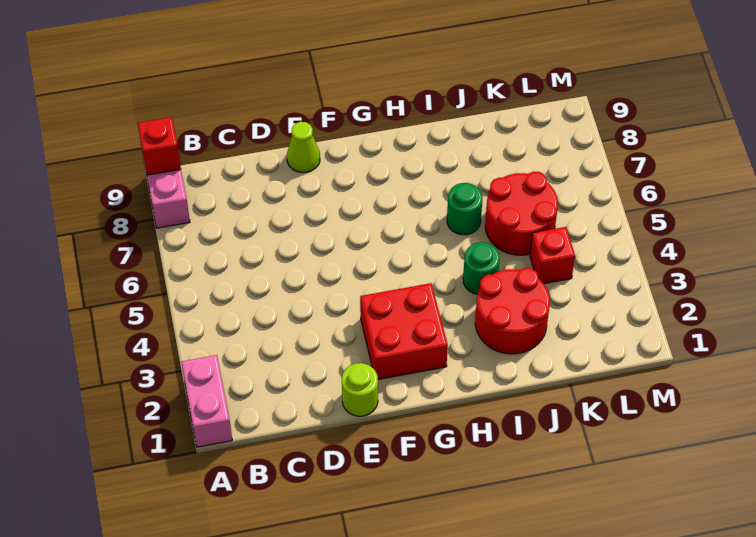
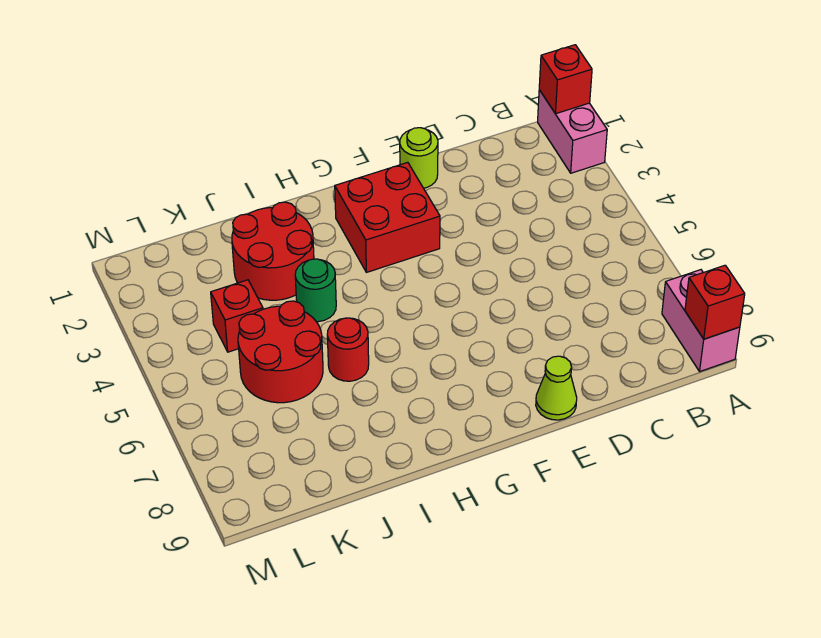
none -> red brick A1 level 2
green round brick I6 level 1 -> red round brick I6 level 1

